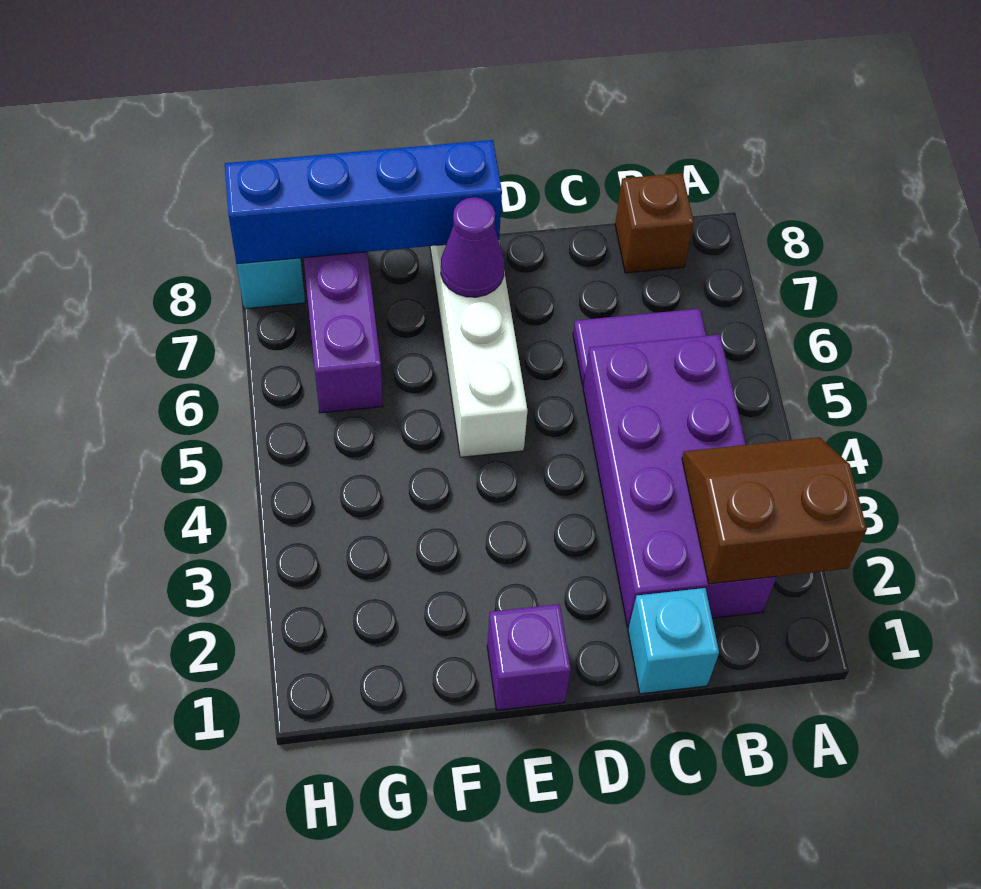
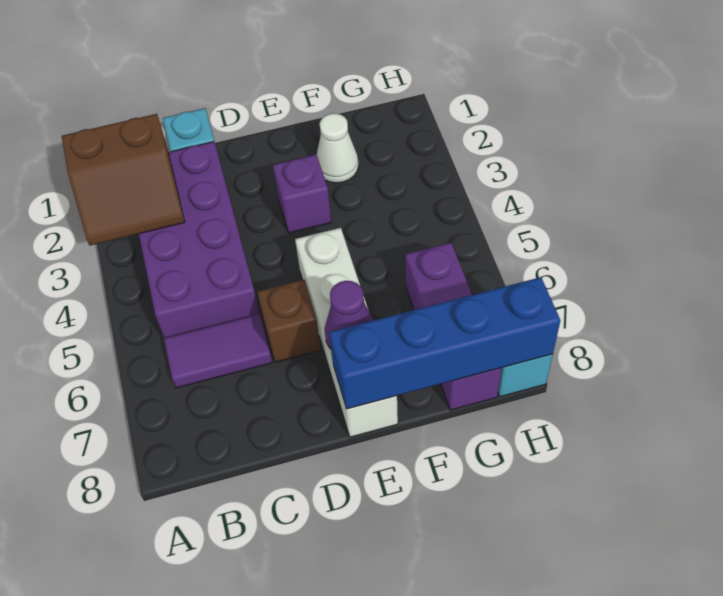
brown brick B8 level 1 -> brown brick D6 level 1
purple brick E1 level 1 -> purple brick E3 level 1
none -> white cone F2 level 1

